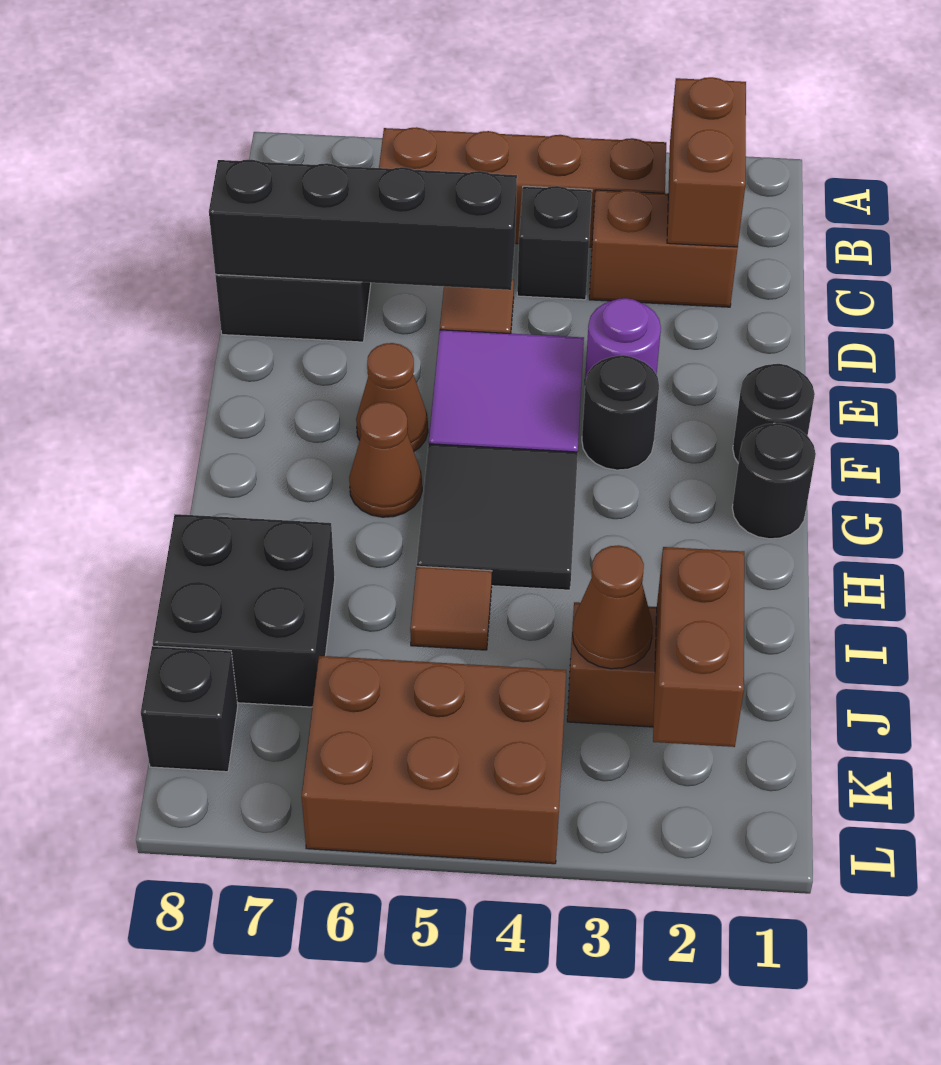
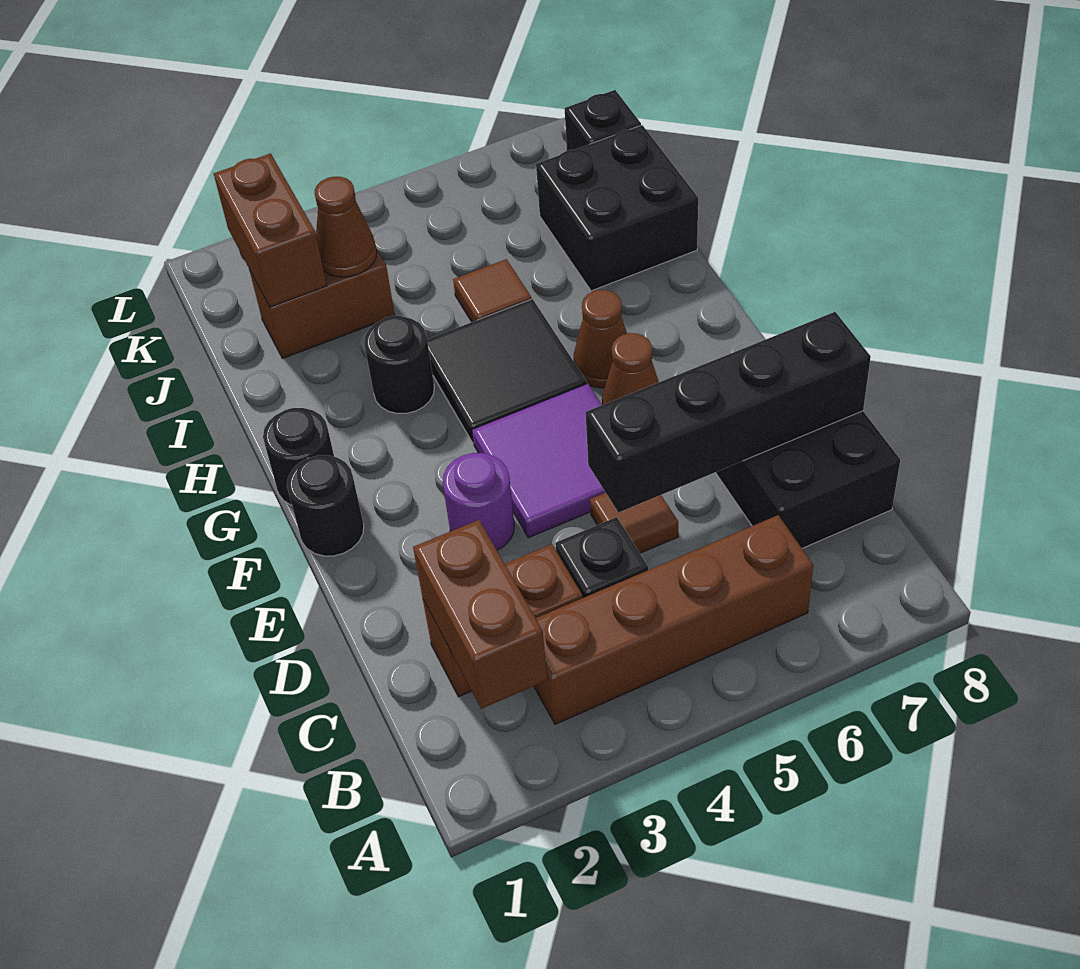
black round brick F3 level 1 -> black round brick H3 level 1
brown brick K4:L6 level 1 -> none

